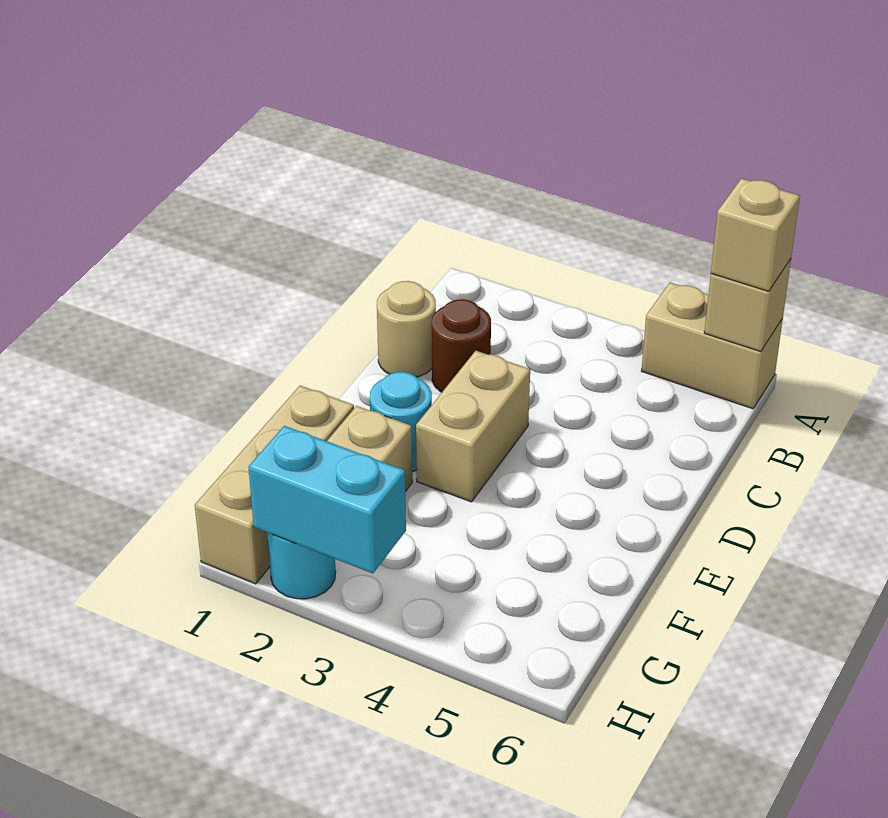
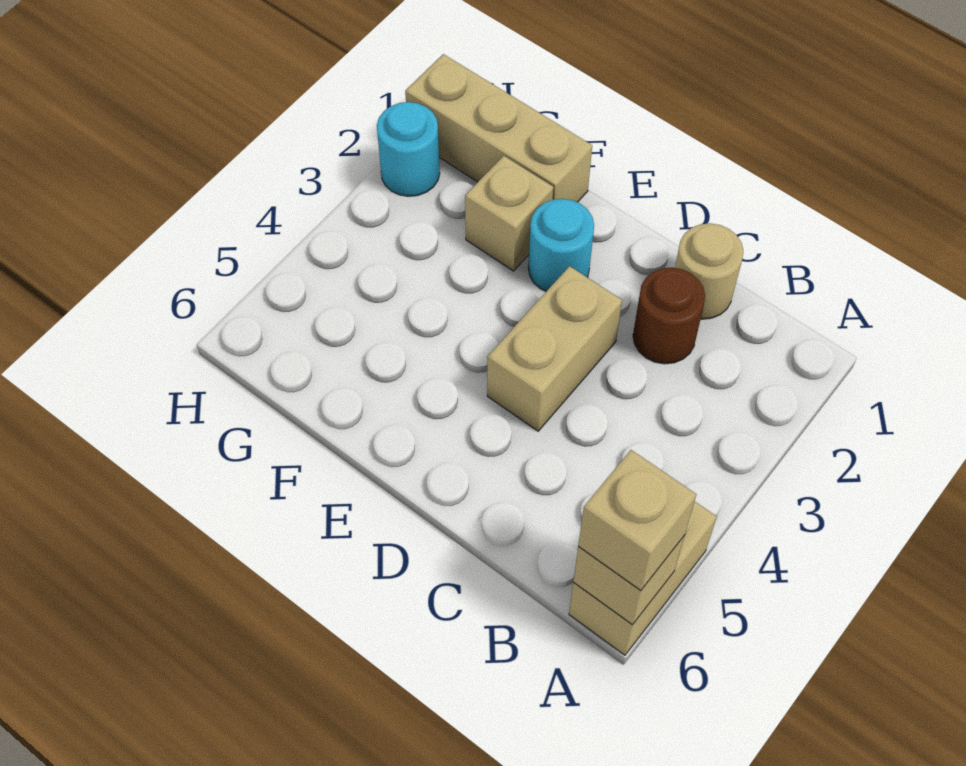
tan brick D3:E3 level 1 -> tan brick D3:D4 level 1
cyan brick H2:H3 level 2 -> none

